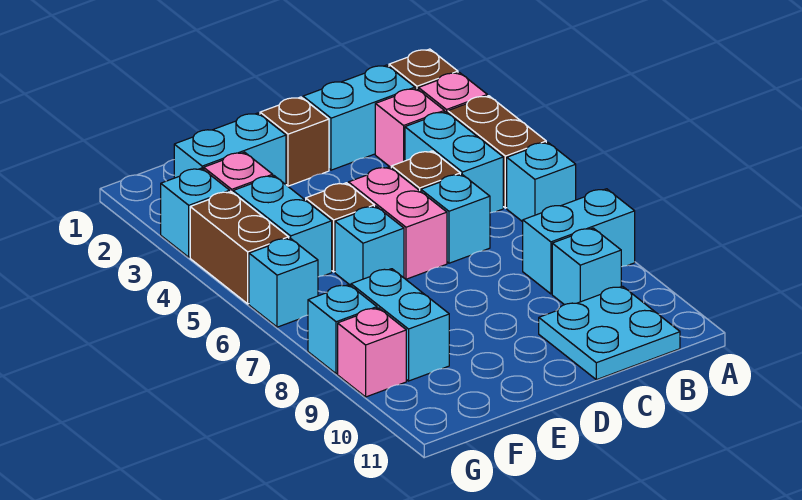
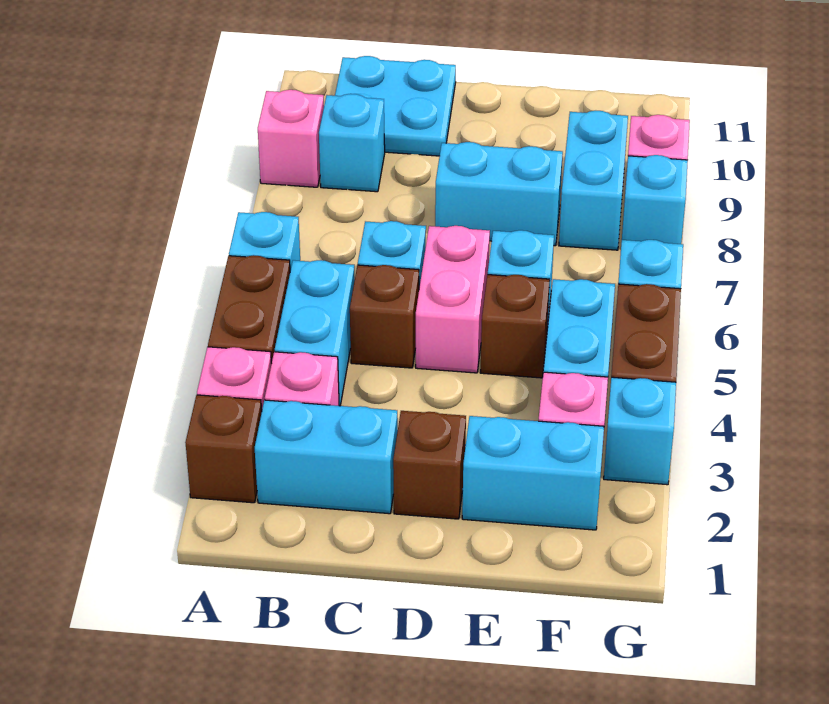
cyan brick A8:B8 level 1 -> cyan brick D8:E8 level 1
none -> pink brick A9 level 1

